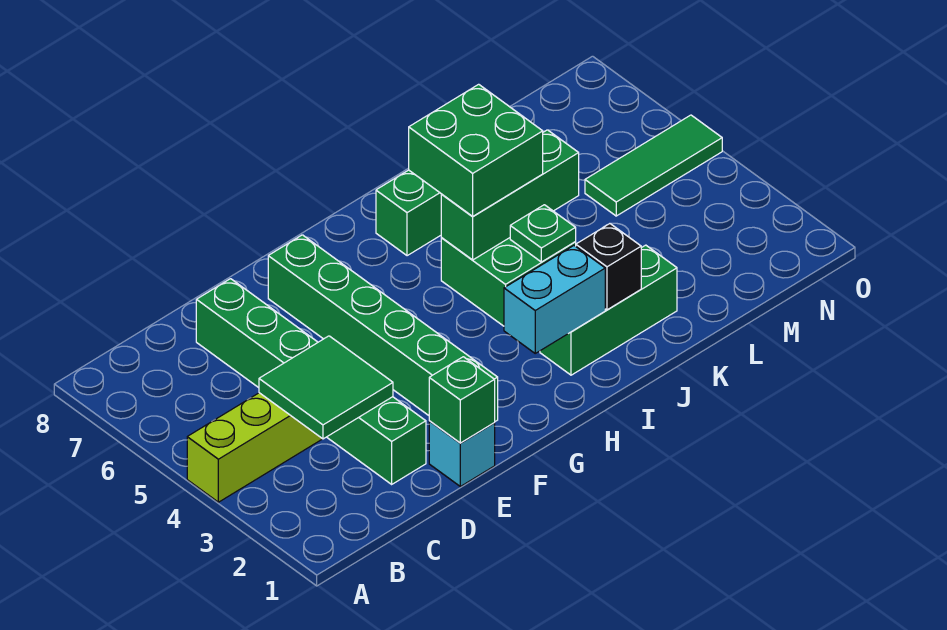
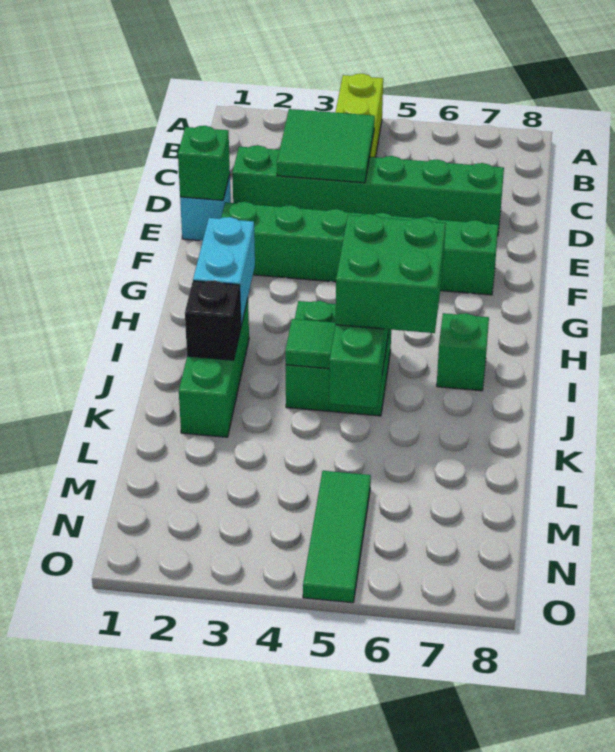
green plate J4 level 2 -> green tile J4 level 2

